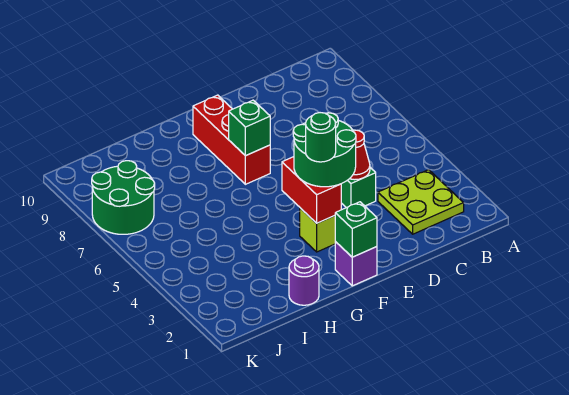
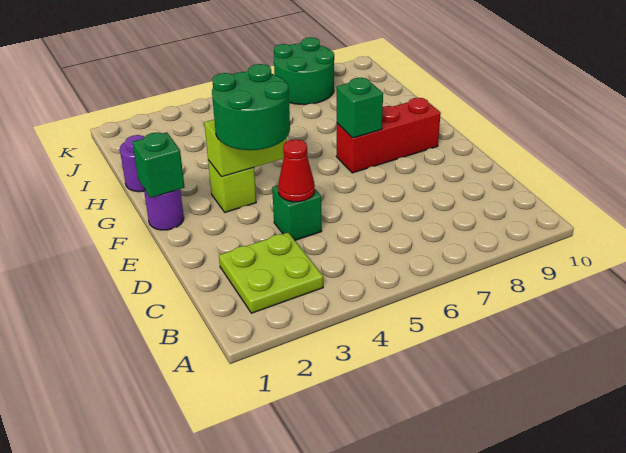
purple brick F1 level 1 -> purple round brick F1 level 1
red brick F3:F4 level 2 -> lime brick F3:F4 level 2
green round brick F3 level 4 -> none

